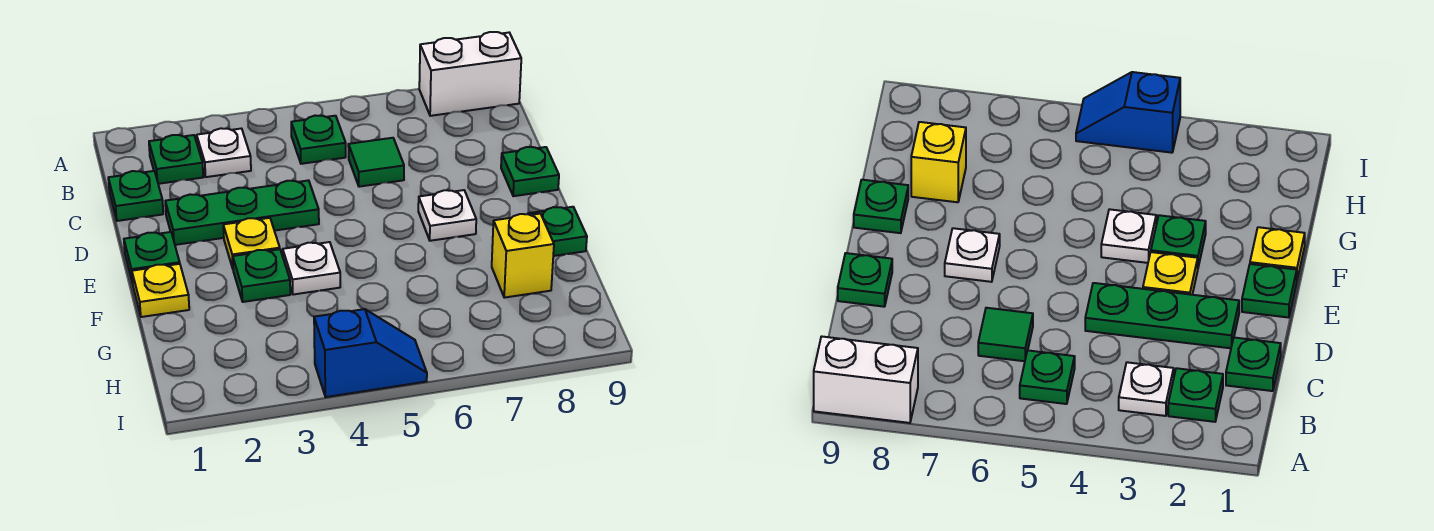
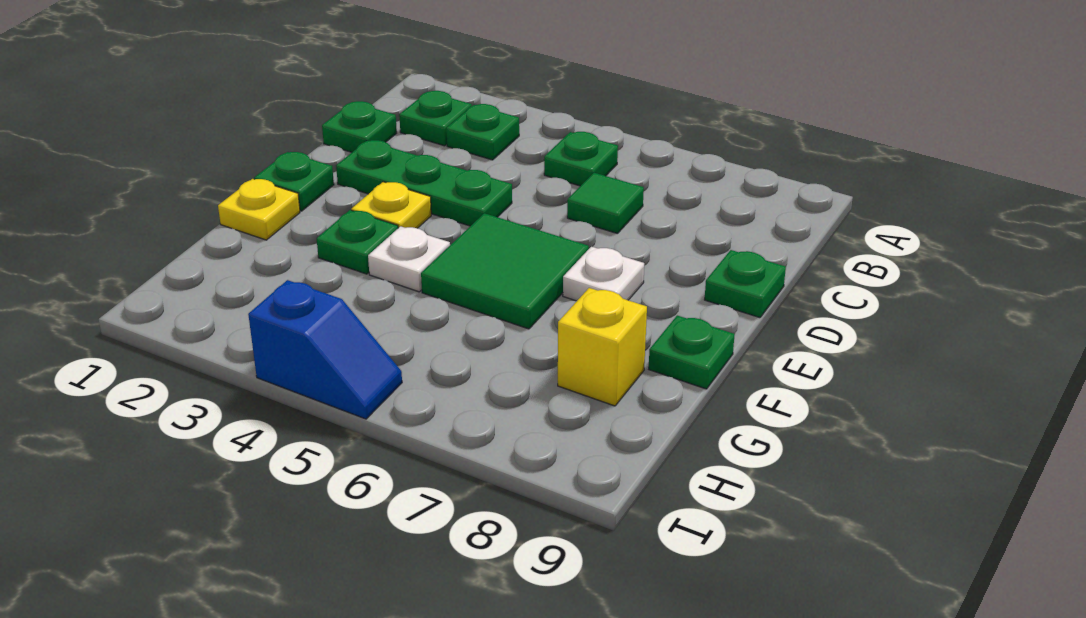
white brick A8:A9 level 1 -> none
white plate B3 level 1 -> green plate B3 level 1
none -> green tile E5:F6 level 1

